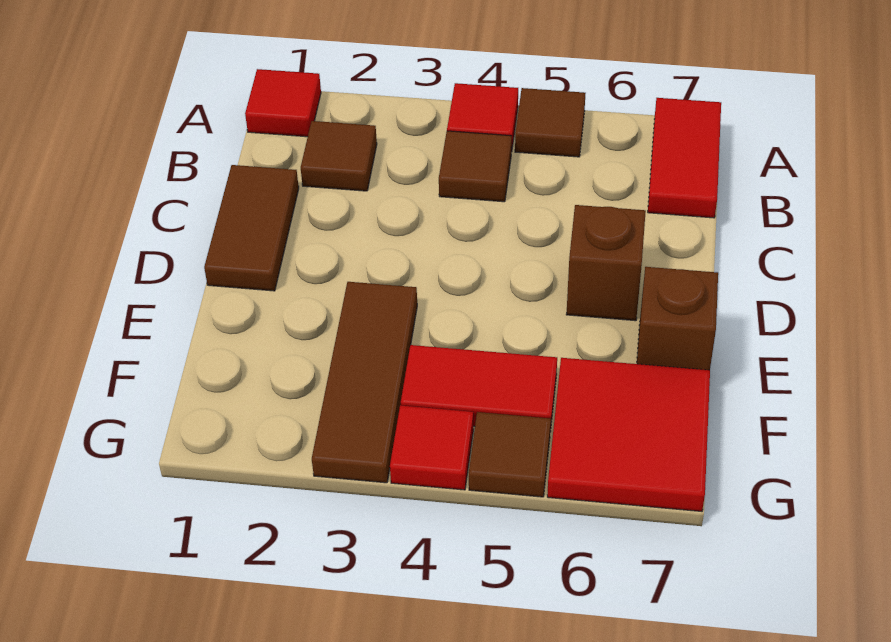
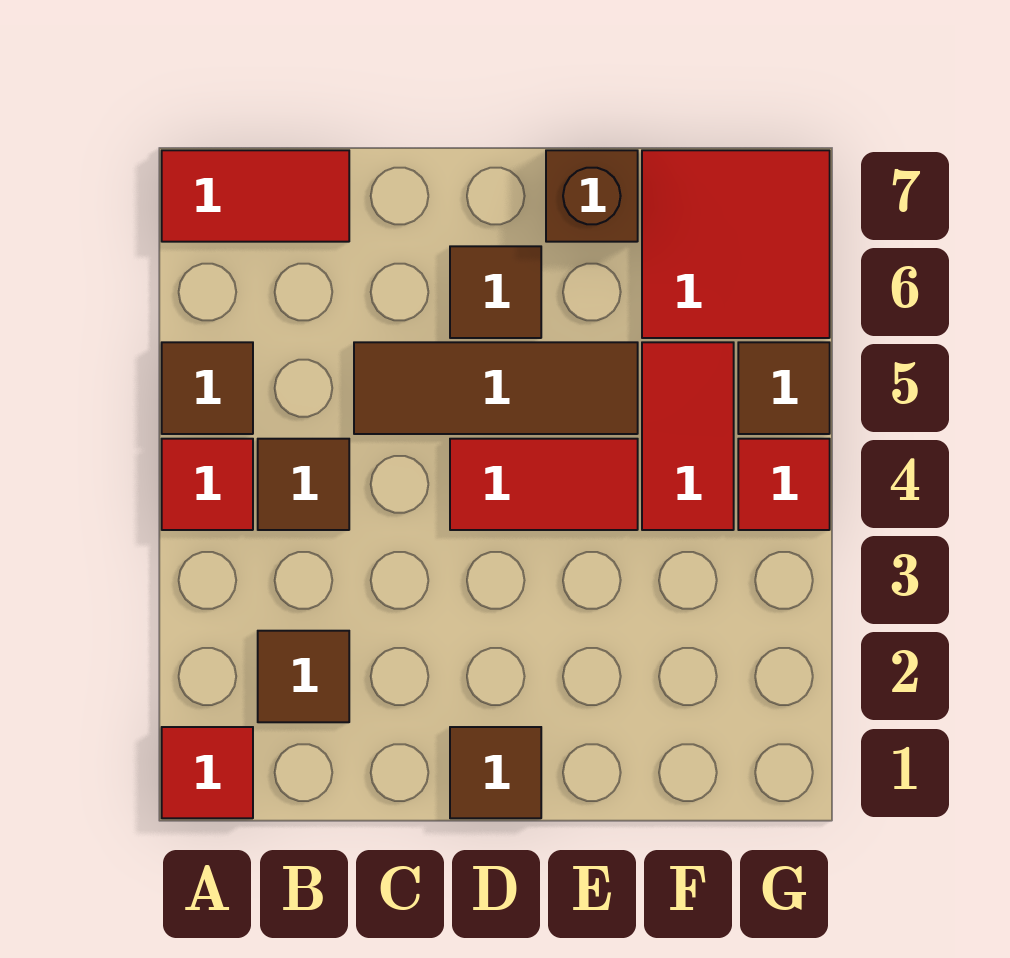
brown tile C1:D1 level 1 -> brown tile D1 level 1
none -> red tile D4:E4 level 1
brown brick D6 level 1 -> brown tile D6 level 1
brown tile E3:G3 level 1 -> brown tile C5:E5 level 1

